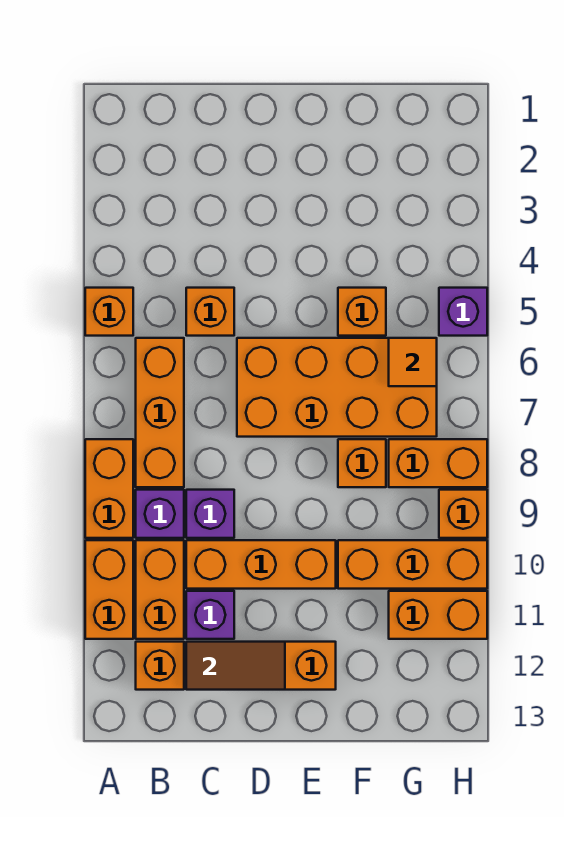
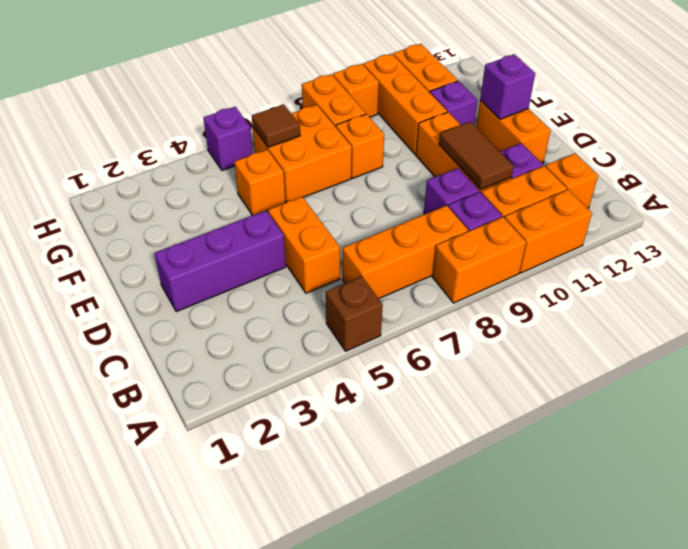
orange brick A5 level 1 -> brown brick A5 level 1
orange brick C5 level 1 -> orange brick C5:D5 level 1
brown tile C12:D12 level 2 -> brown tile C10:D10 level 2
none -> purple brick D2:D4 level 1
orange brick D6:G7 level 1 -> orange brick F6:G7 level 1
none -> purple brick E12 level 2
none -> purple brick F11 level 1
orange tile G6 level 2 -> brown tile G6 level 2

